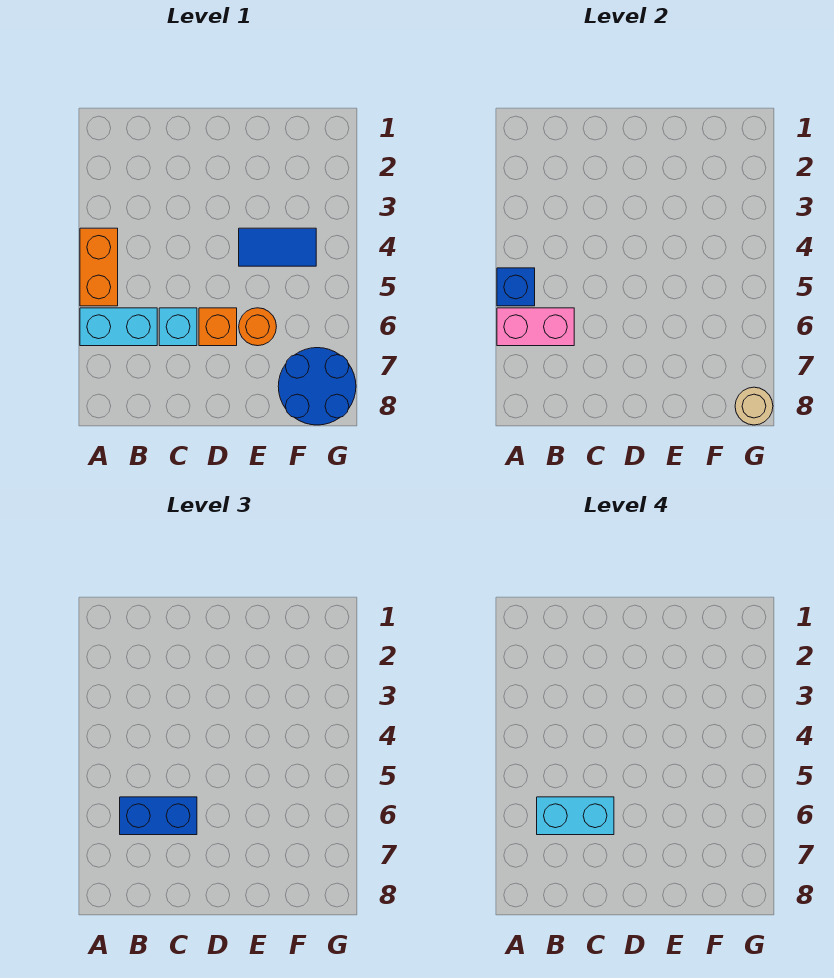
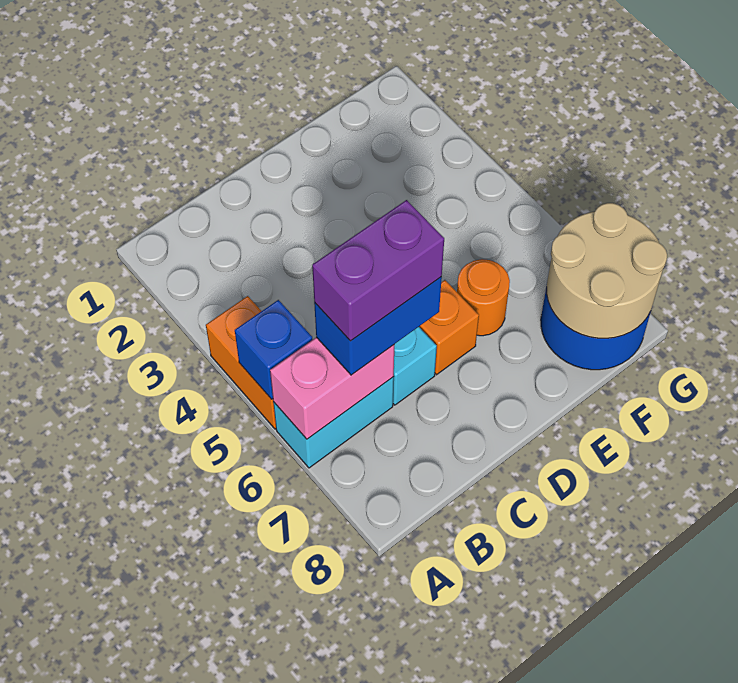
cyan brick B6:C6 level 4 -> purple brick B6:C6 level 4
blue tile E4:F4 level 1 -> none
tan round brick G8 level 2 -> tan round brick F7:G8 level 2

